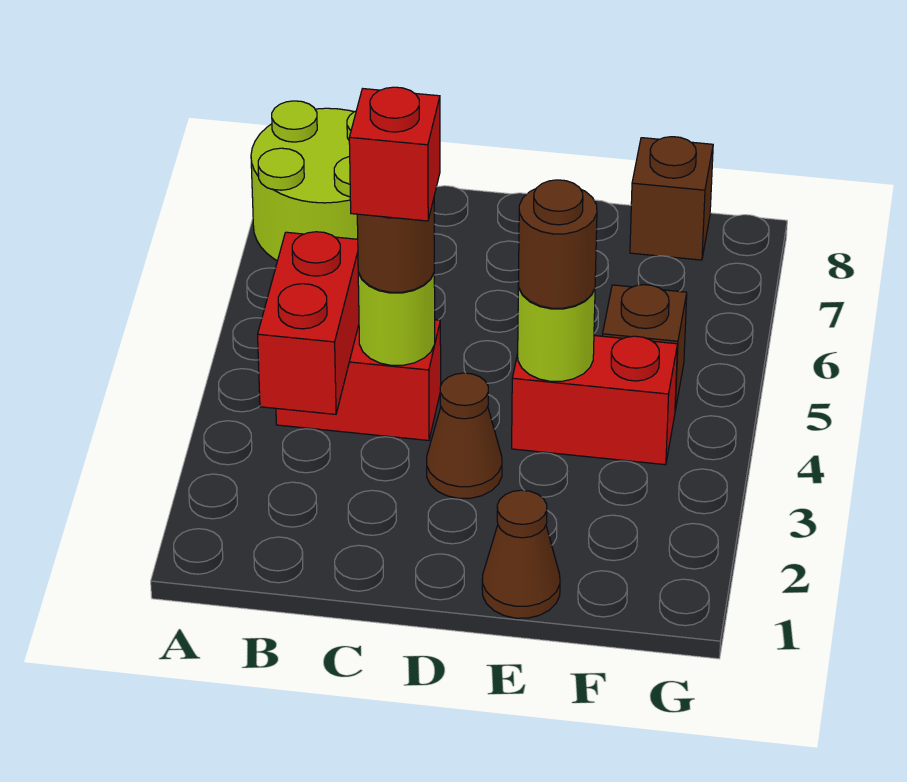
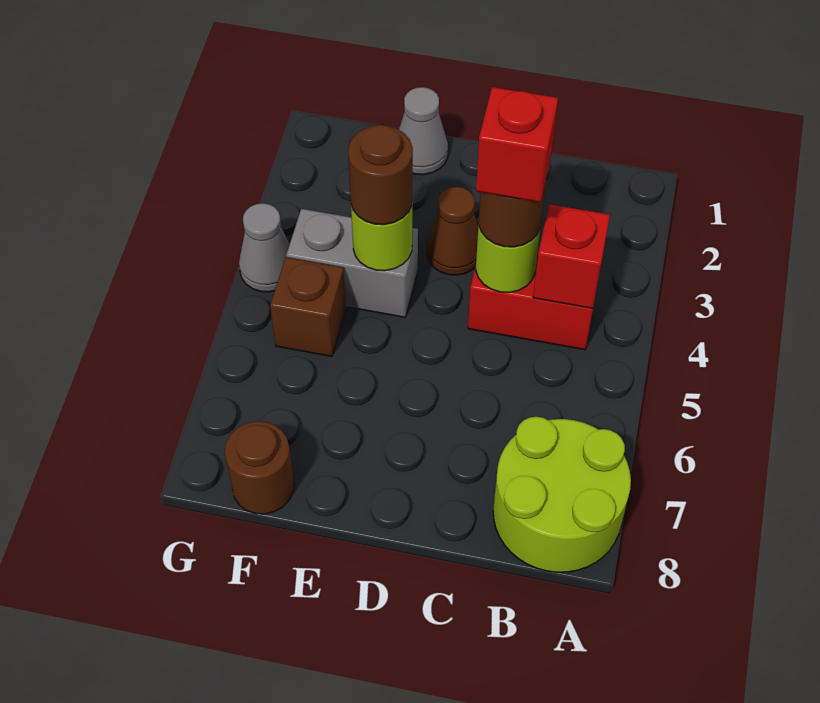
red brick B3:B4 level 2 -> red brick B4 level 2
brown cone E1 level 1 -> grey cone E1 level 1
red brick E4:F4 level 1 -> grey brick E4:F4 level 1
brown brick F8 level 1 -> brown round brick F8 level 1
none -> grey cone G4 level 1

